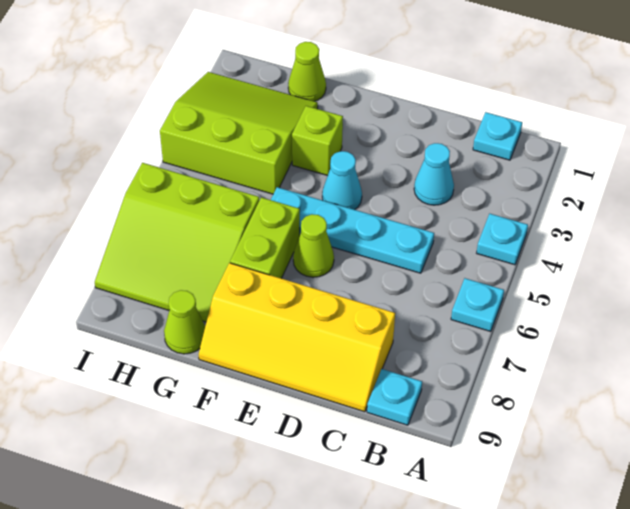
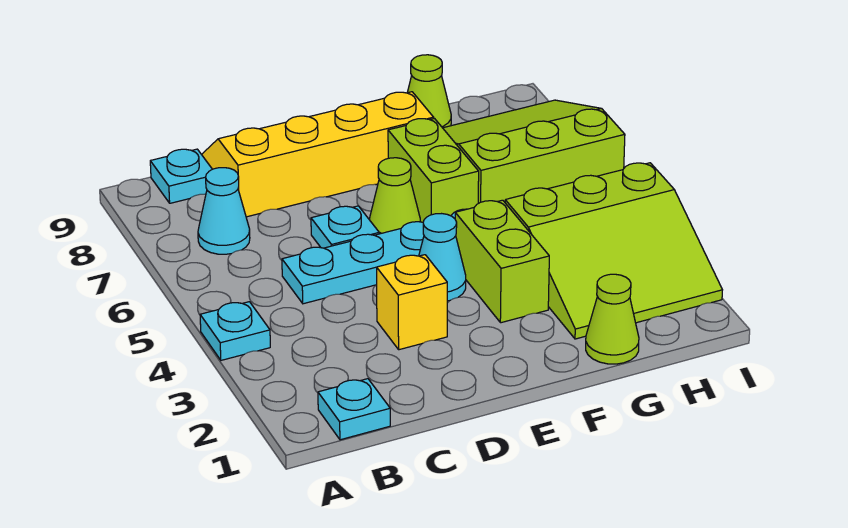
cyan plate A6 level 1 -> cyan plate D6 level 1
cyan cone C3 level 1 -> cyan cone B7 level 1
none -> yellow brick D3 level 1
lime brick F3 level 1 -> lime brick F3:F4 level 1

